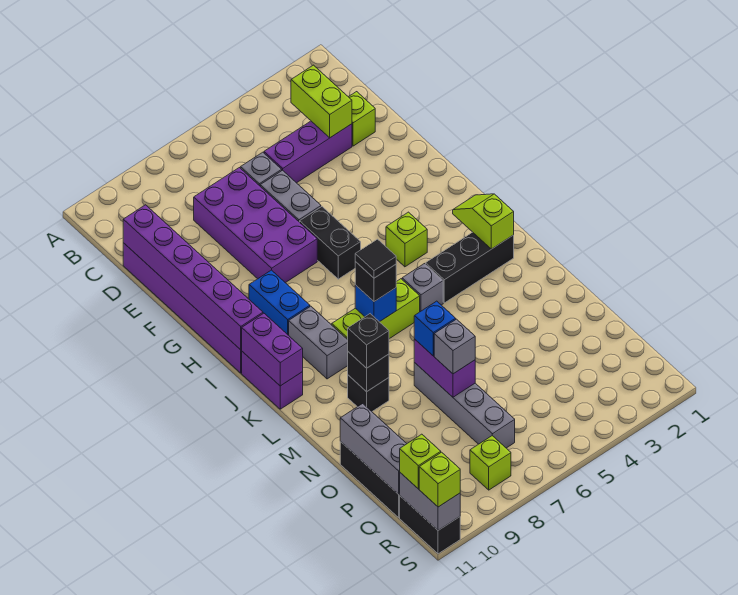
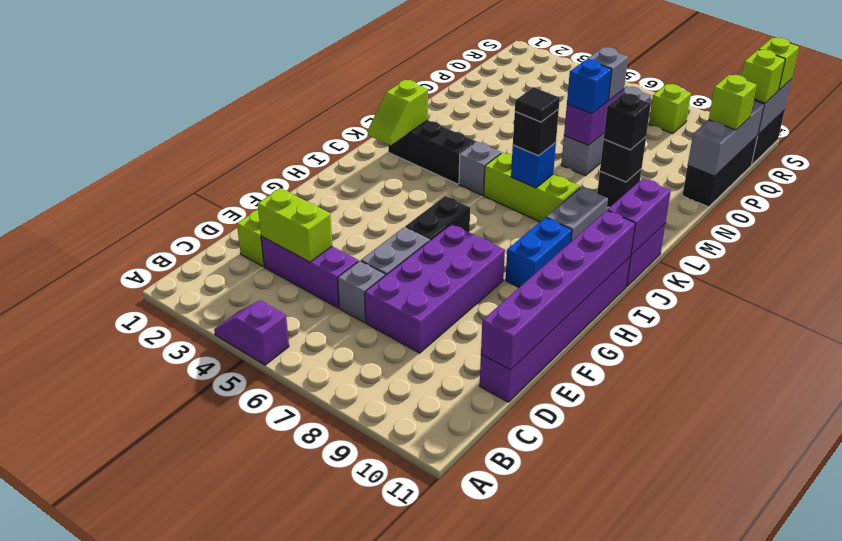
none -> purple slope A4:A5 level 1 top 5
lime brick C3:D3 level 2 -> lime brick D3:D4 level 2
lime brick I4 level 1 -> lime brick P11 level 3

